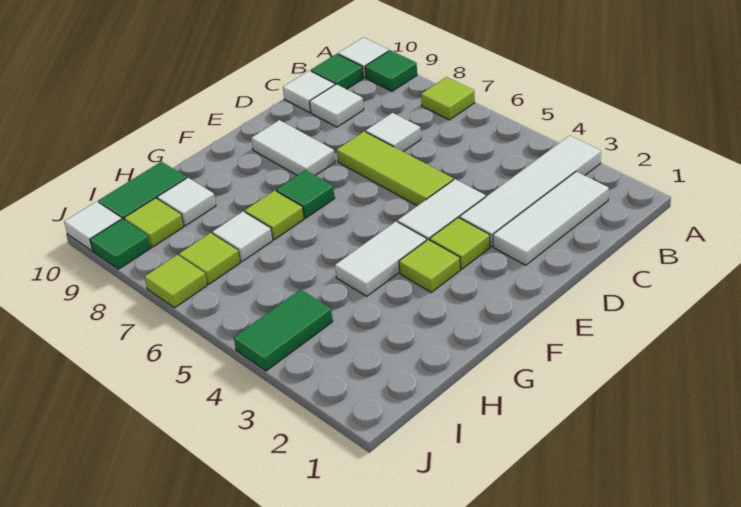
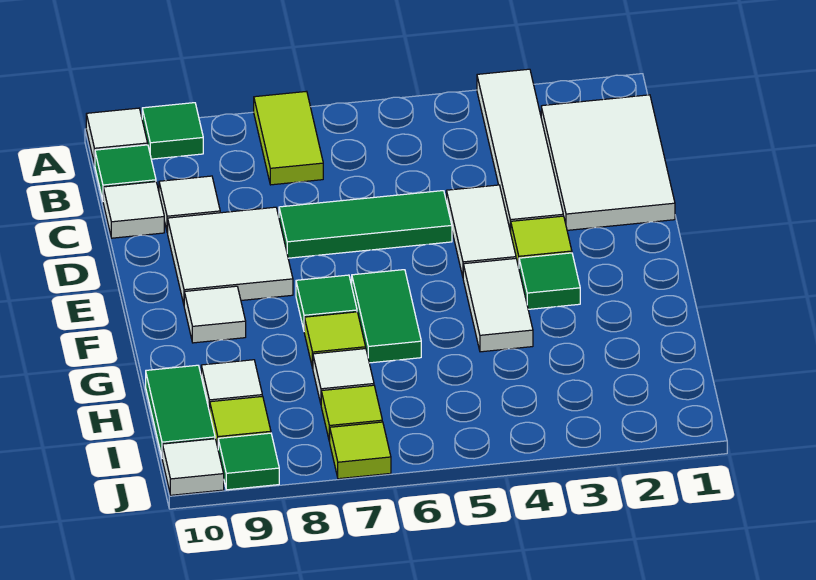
lime tile A7 level 1 -> lime tile A7:B7 level 1
white tile B2:D2 level 1 -> white tile B1:D2 level 1
white tile C7 level 1 -> white tile F9 level 1
lime tile D5:D7 level 1 -> green tile D5:D7 level 1
white tile E8:E9 level 1 -> white tile D8:E9 level 1
lime tile F3 level 1 -> green tile F3 level 1
green tile I4:J4 level 1 -> green tile F6:G6 level 1

